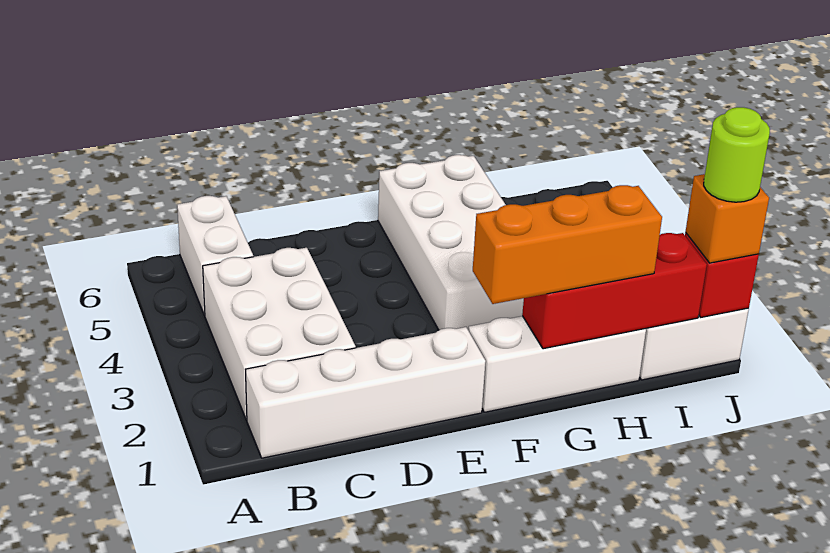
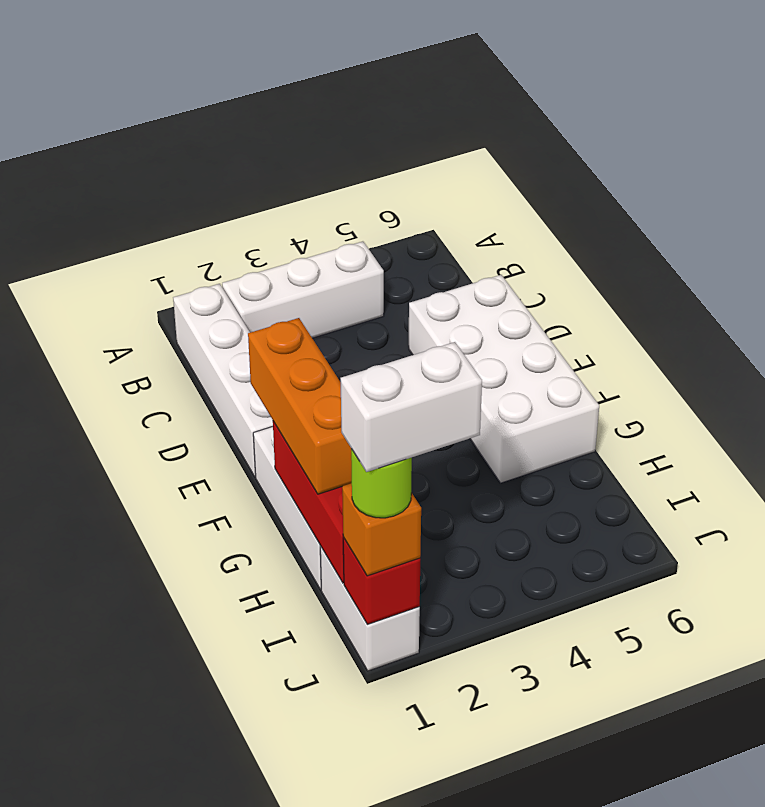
white brick B2:C4 level 1 -> white brick B2:B4 level 1
white brick B5:B6 level 1 -> white brick J1:J2 level 5
white brick F3:G6 level 1 -> white brick D5:G6 level 1

